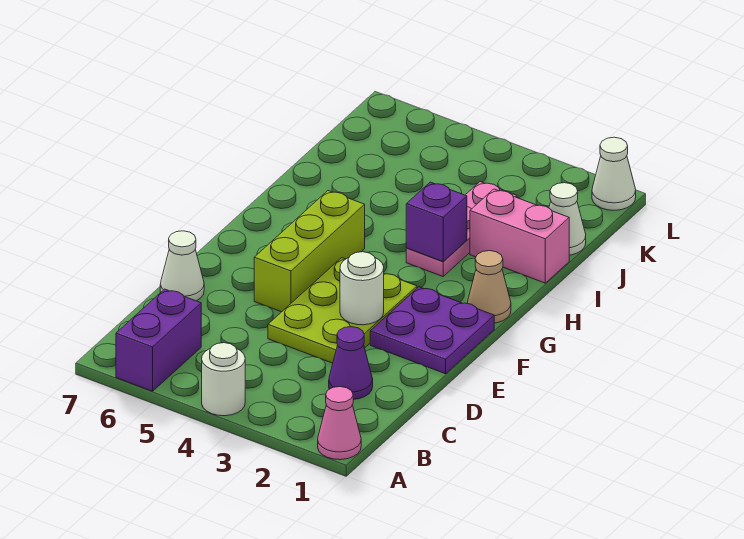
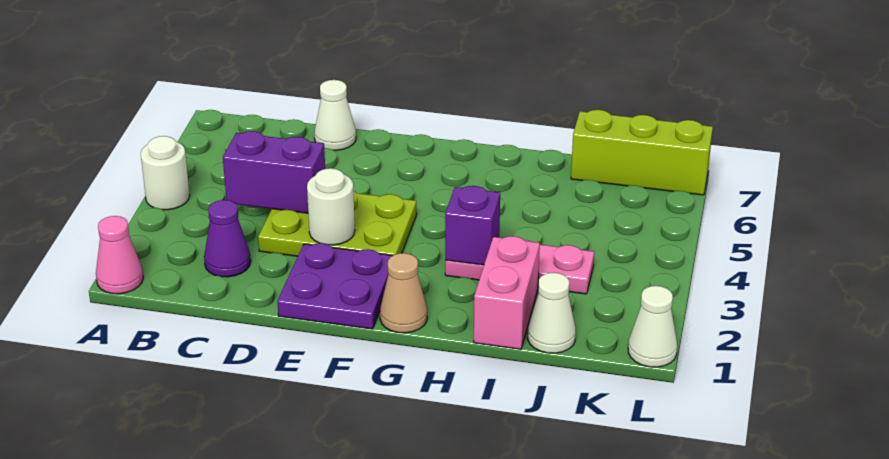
purple brick A6:B6 level 1 -> purple brick C4:D4 level 2
lime brick E5:G5 level 1 -> lime brick J7:L7 level 1

